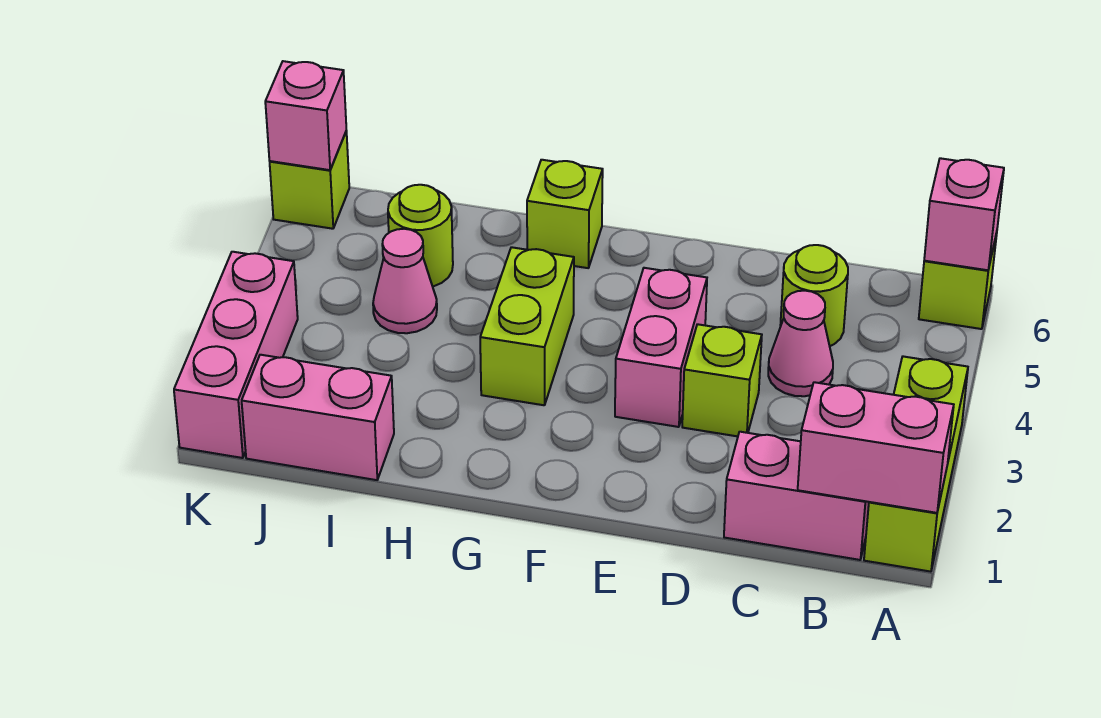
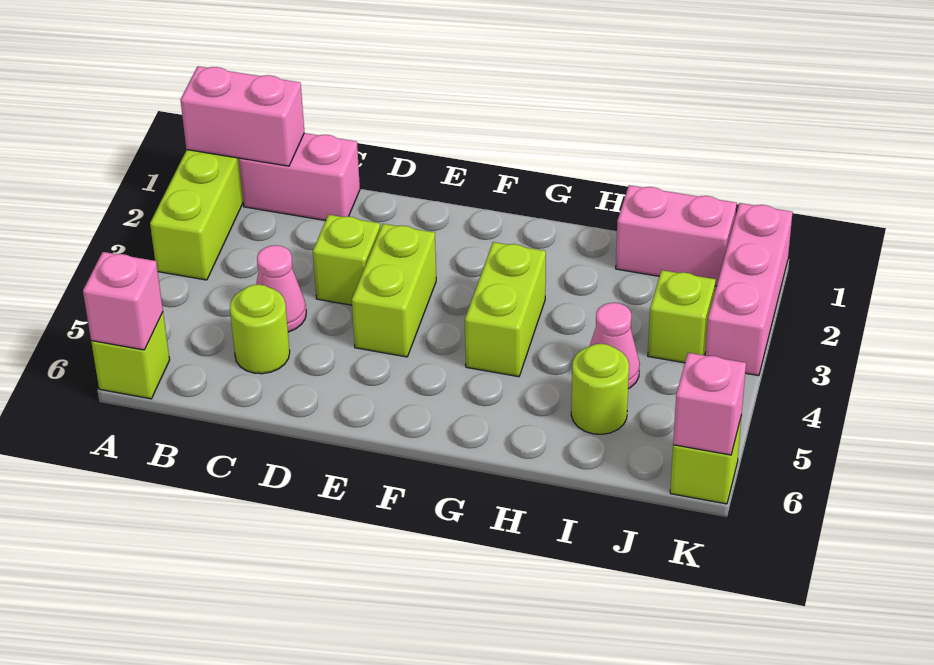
pink brick E3:E4 level 1 -> lime brick E3:E4 level 1
lime brick G6 level 1 -> lime brick J3 level 1

